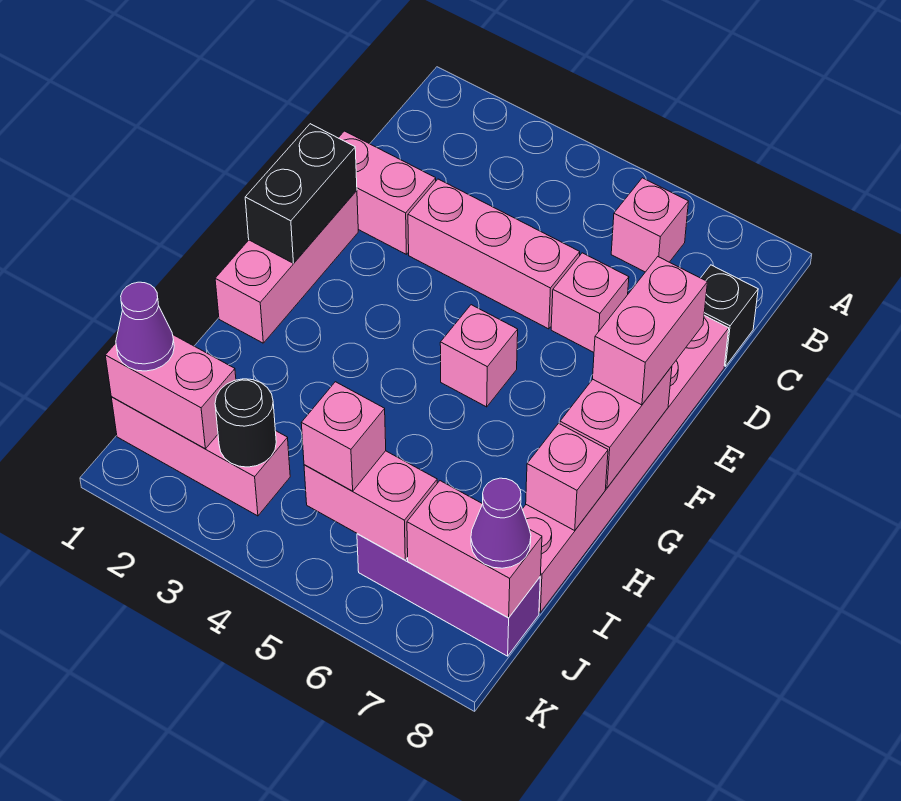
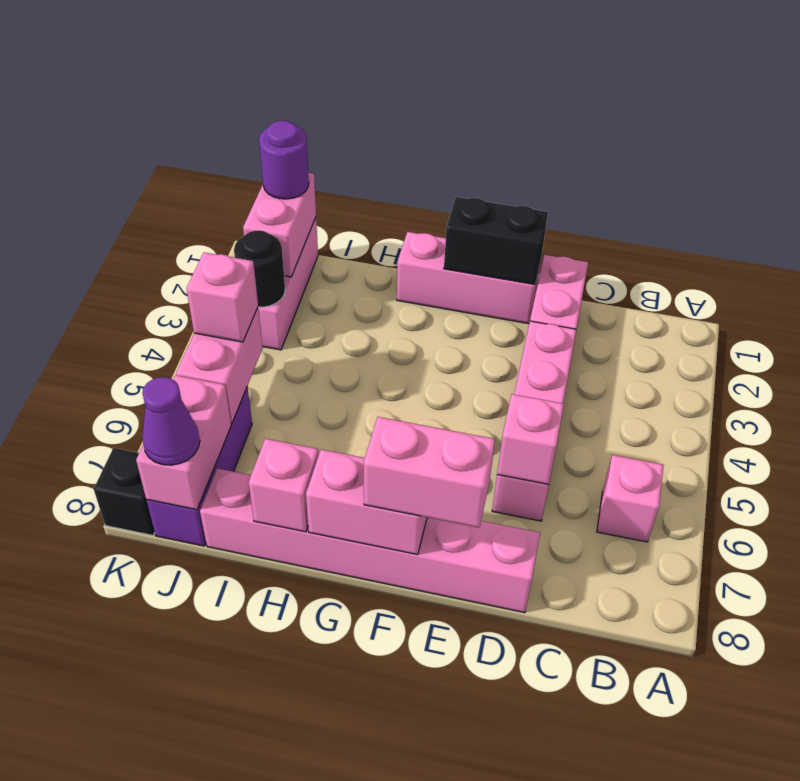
black brick C8 level 1 -> black brick K8 level 1
pink brick F5 level 1 -> pink brick D6 level 2
purple cone J1 level 3 -> purple round brick J1 level 3

